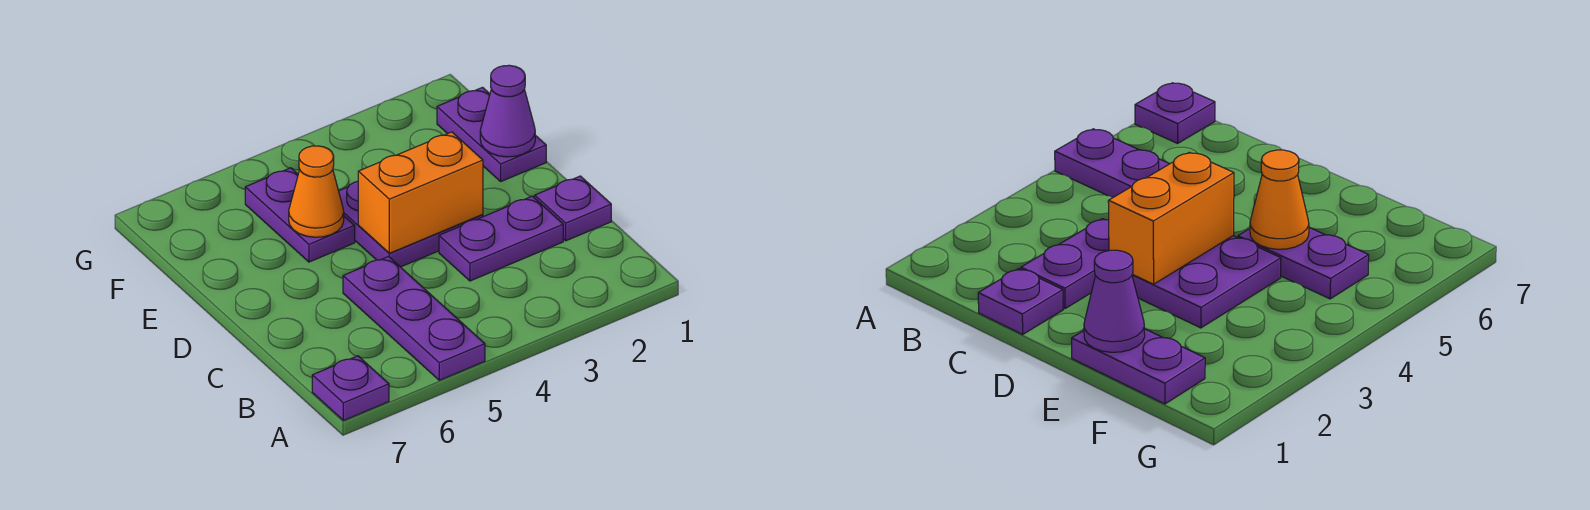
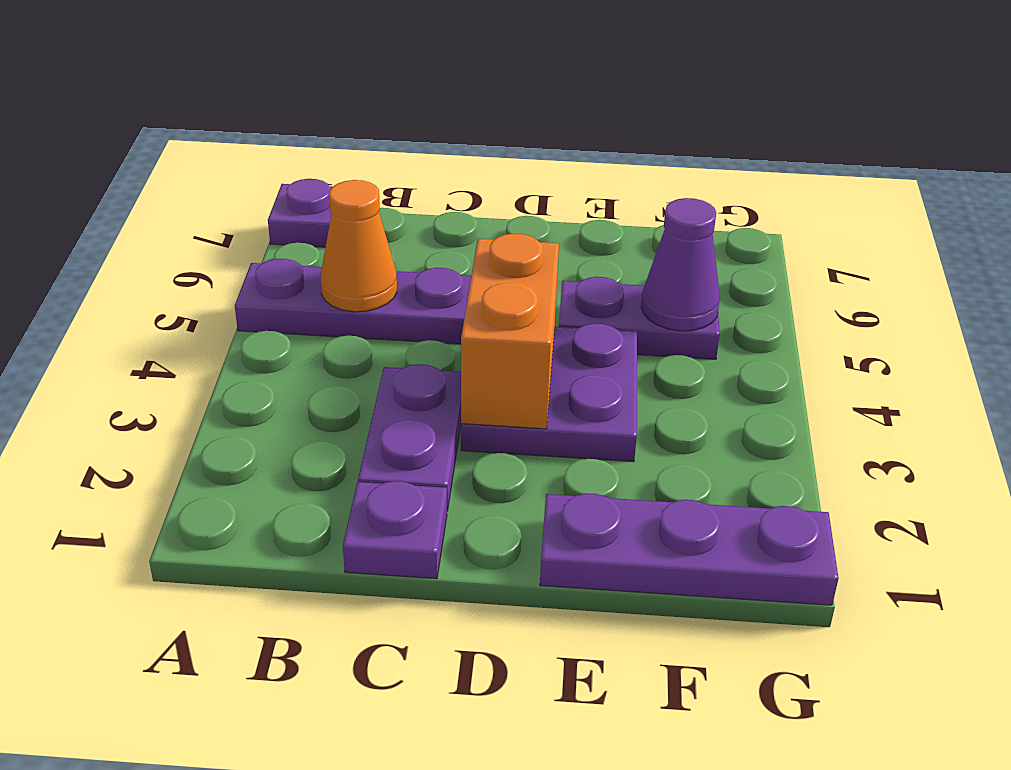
purple plate E1:F1 level 1 -> purple plate E1:G1 level 1
purple cone E1 level 2 -> purple cone F5 level 2
orange cone E5 level 2 -> orange cone B5 level 2

